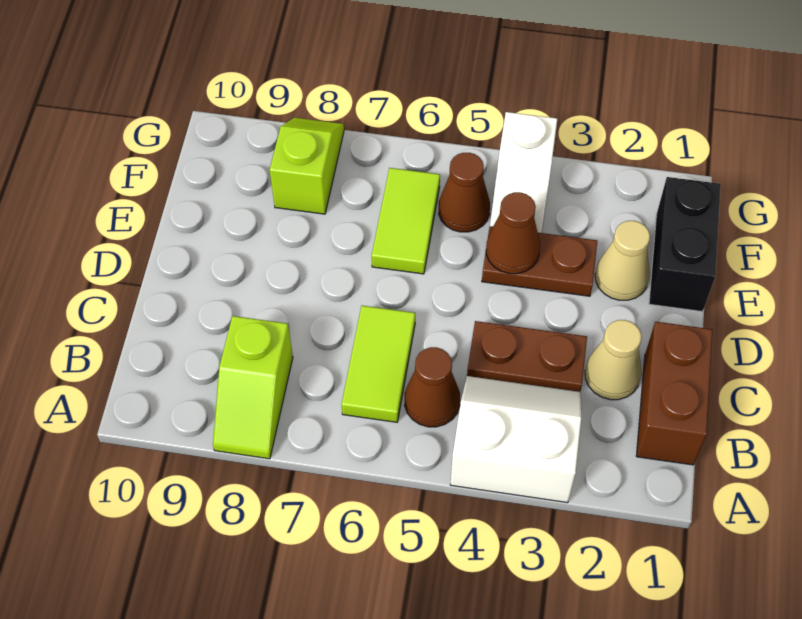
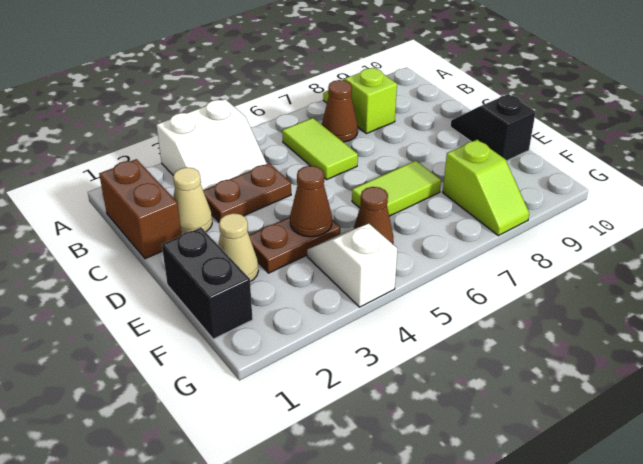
brown cone B5 level 1 -> brown cone B7 level 1
none -> black slope D10:E10 level 1 top E
lime tile E6:F6 level 1 -> lime tile E6:E7 level 1

